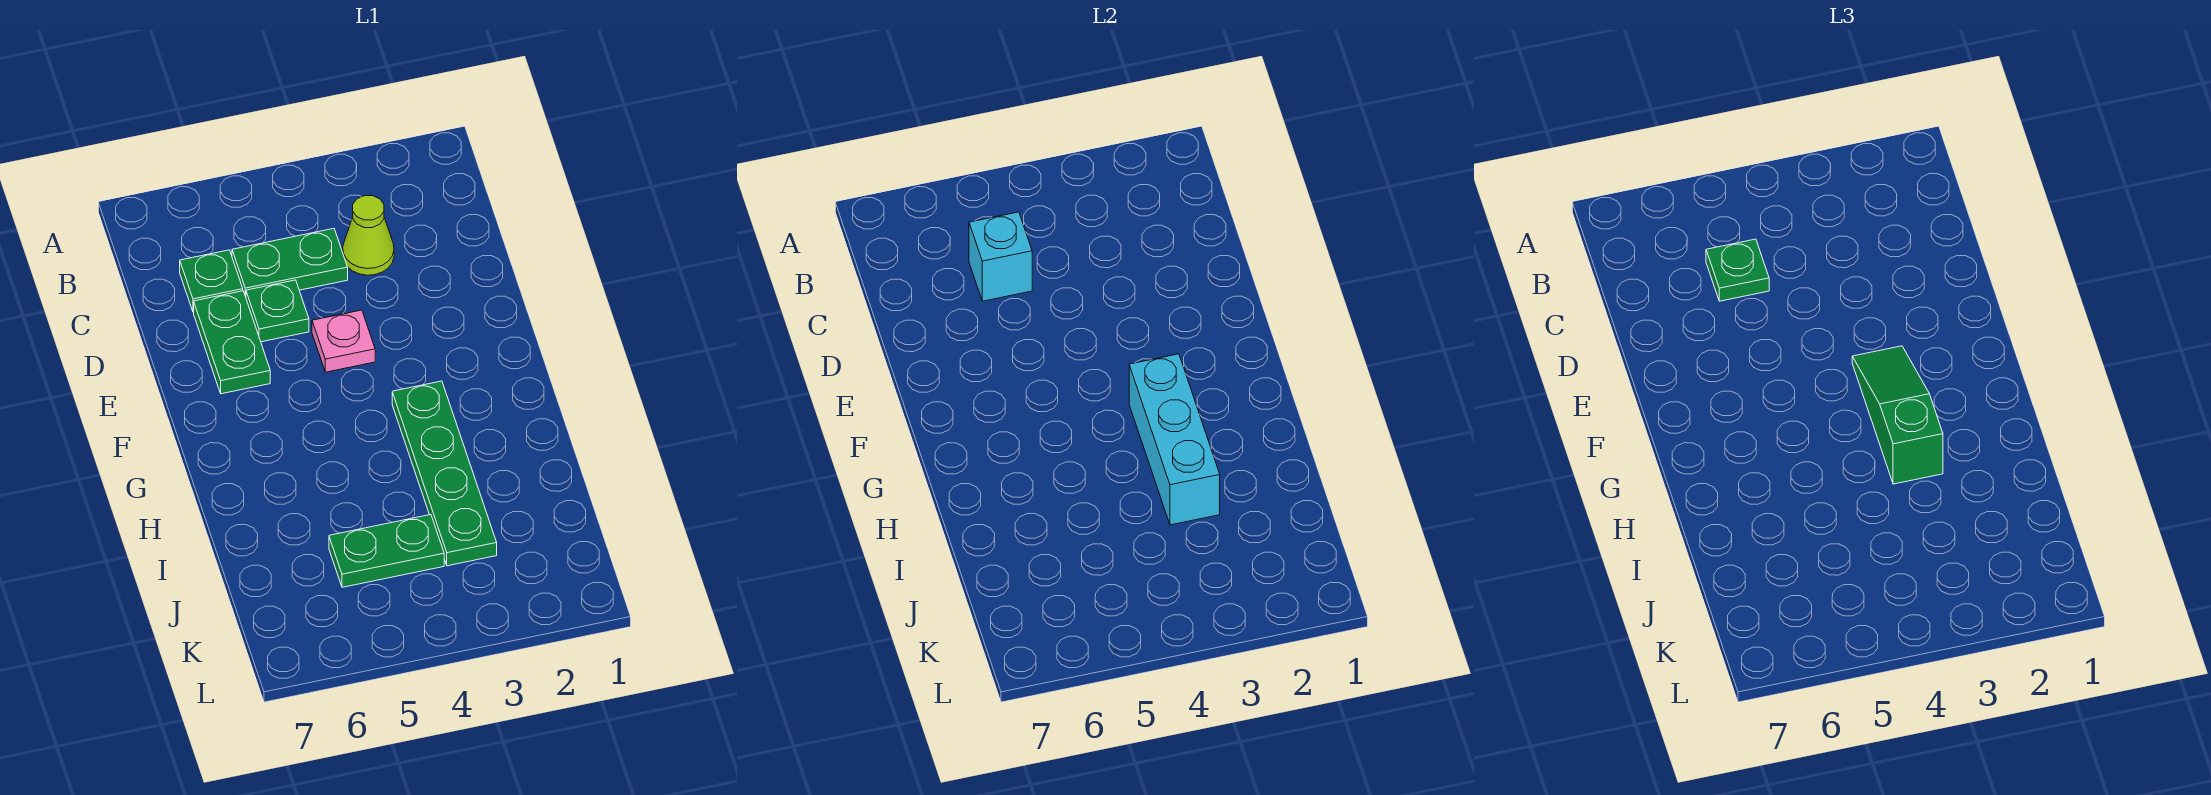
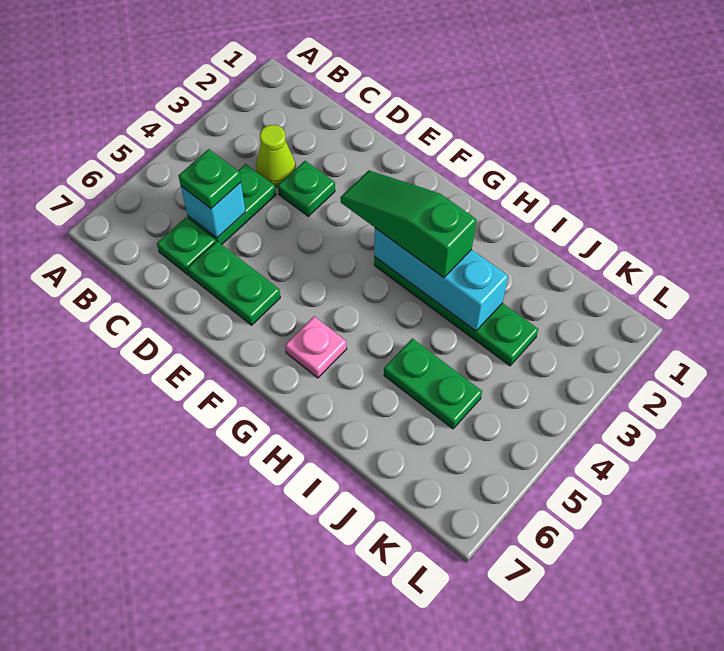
green plate D5 level 1 -> green plate D3 level 1
pink plate E4 level 1 -> pink plate G6 level 1
green plate J4:J5 level 1 -> green plate I5:J5 level 1

